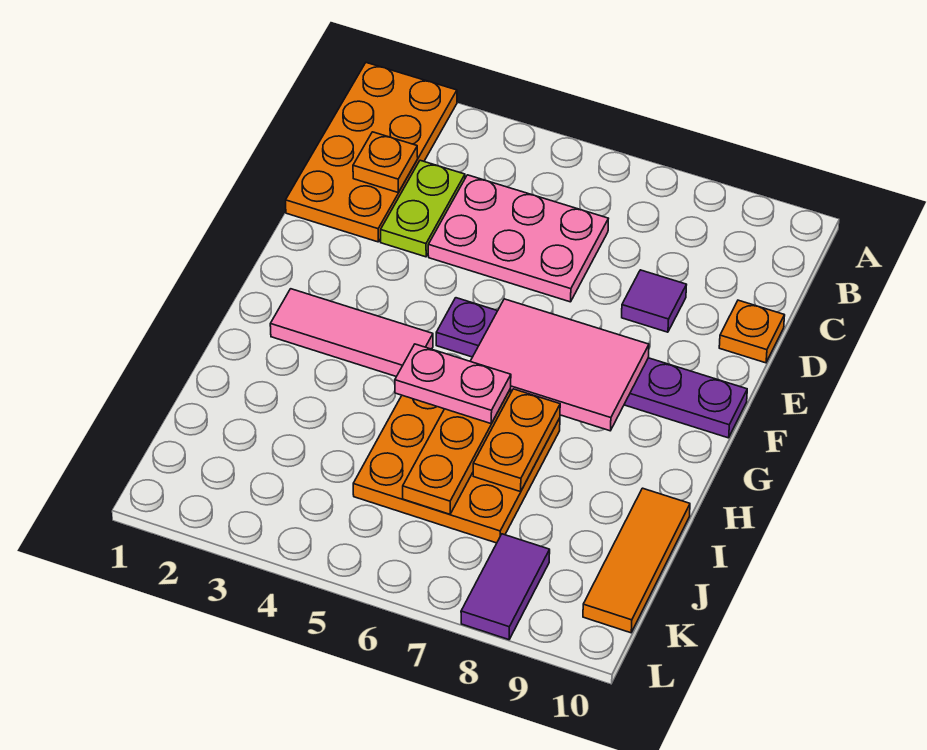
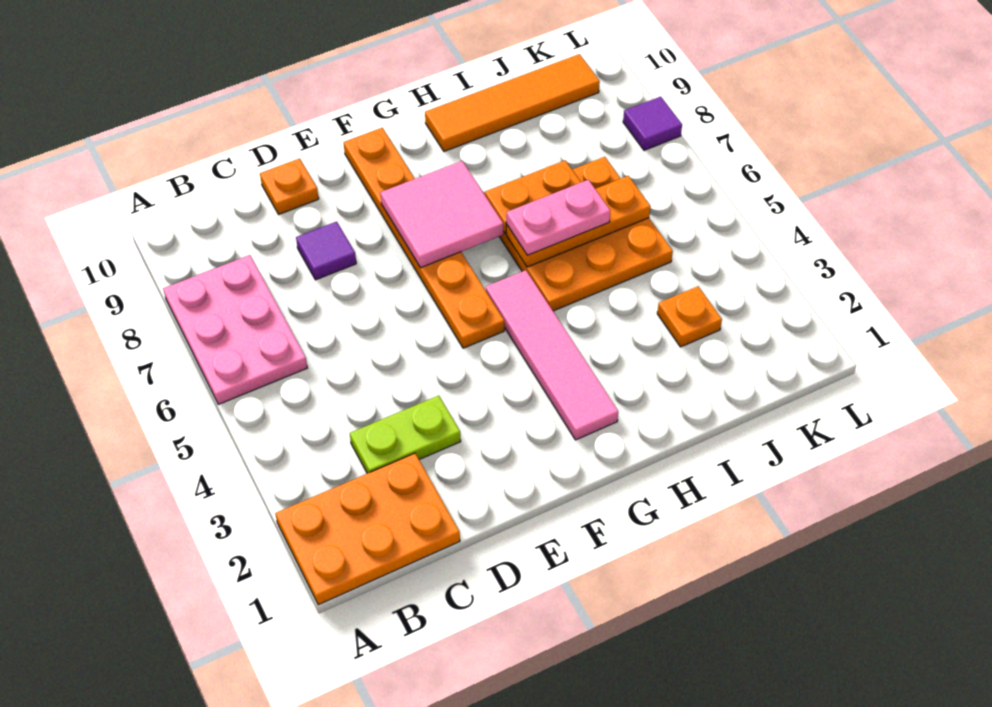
orange plate A1:D2 level 1 -> orange plate A1:C2 level 1
orange plate C2 level 2 -> orange plate J3 level 1
pink plate C4:D6 level 1 -> pink plate A6:B8 level 1
purple plate F5:F10 level 1 -> orange plate F5:F10 level 1
pink tile F6:G8 level 2 -> pink tile F7:G8 level 2
pink tile G2:G4 level 1 -> pink tile G2:G5 level 1
pink plate H5:H6 level 3 -> pink plate H6:I6 level 3
orange tile I10:K10 level 1 -> orange tile H10:K10 level 1
purple tile K8:L8 level 1 -> purple tile L8 level 1

